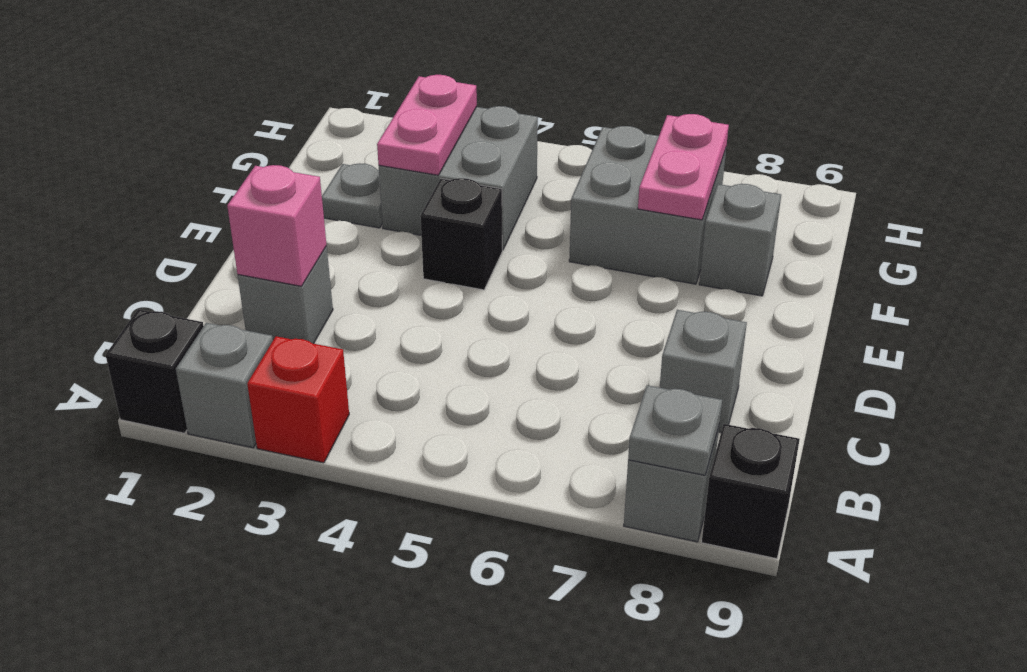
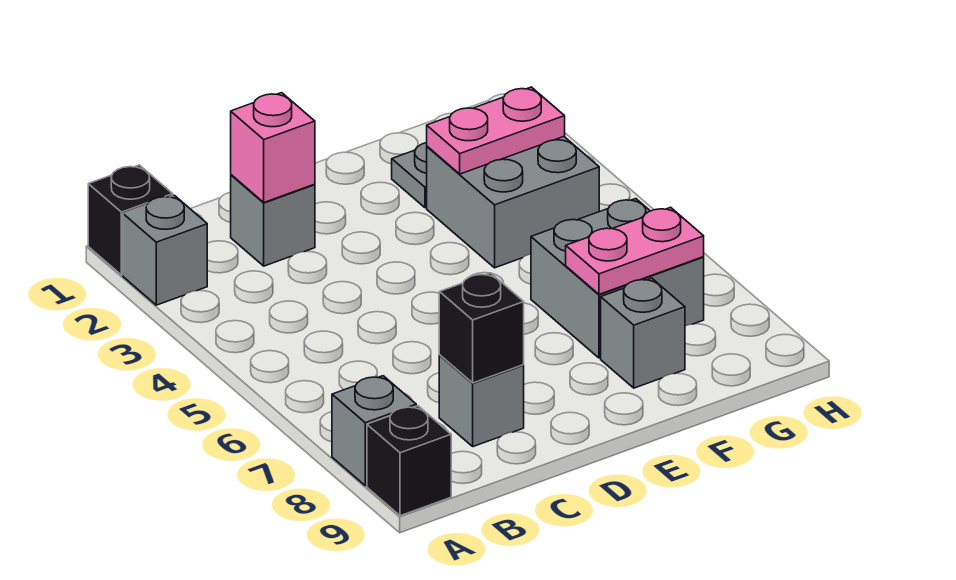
red brick A3 level 1 -> none
grey plate A8 level 2 -> none
black brick E4 level 1 -> black brick C8 level 2

